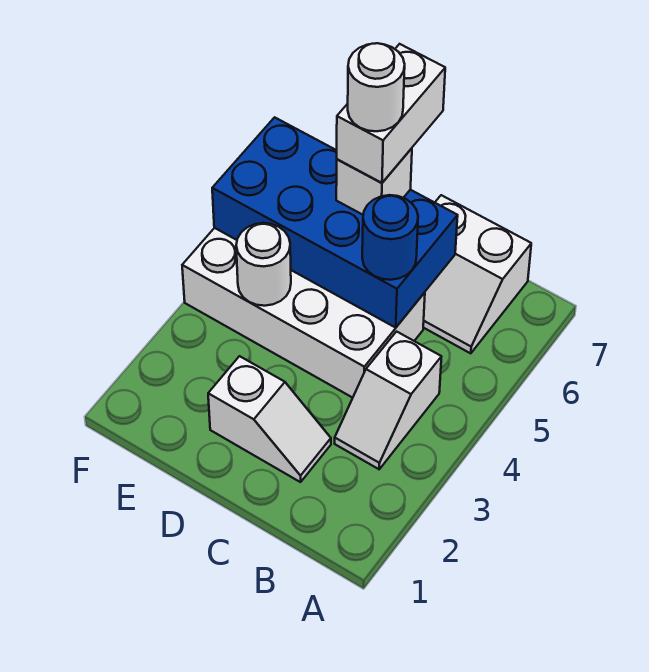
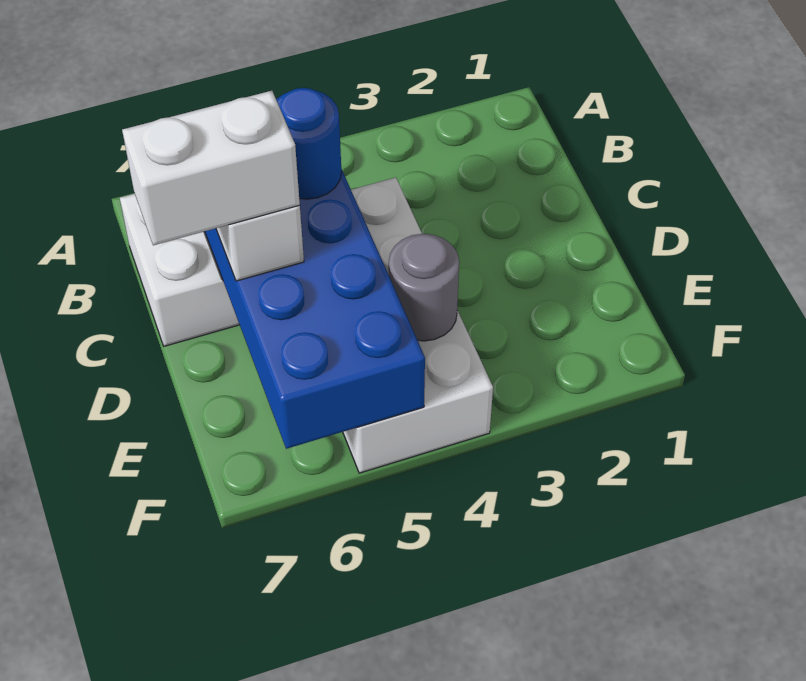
white slope B3:B4 level 1 top 4 -> none
white slope C2:D2 level 1 top D -> none
white round brick D6 level 5 -> none
white round brick E4 level 2 -> grey round brick E4 level 2

